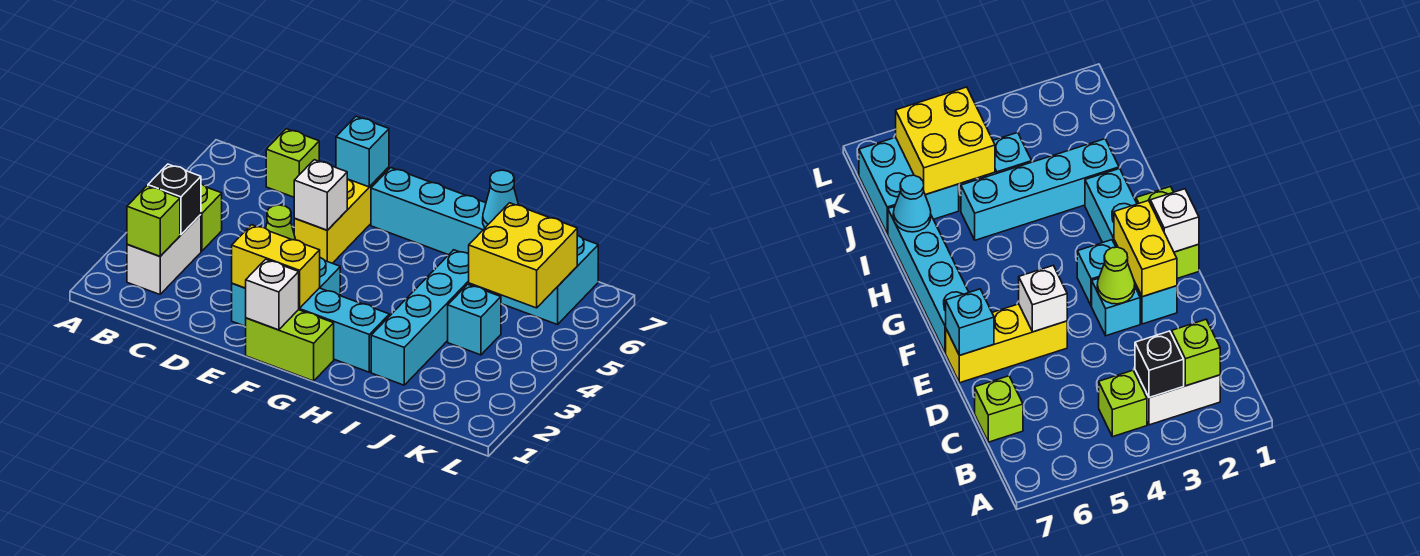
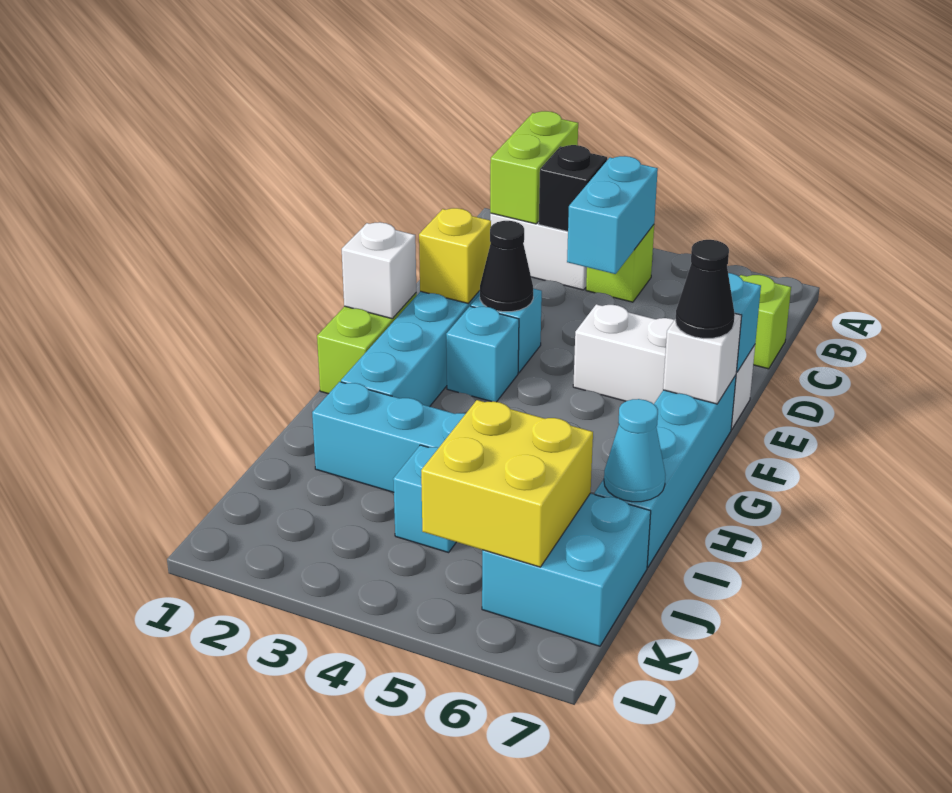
lime brick B2 level 2 -> lime brick A2:B2 level 2
none -> cyan brick B4:C4 level 2
yellow brick E2:F2 level 2 -> yellow brick E2 level 2
lime cone E3 level 2 -> black cone E3 level 2
yellow brick E5:E7 level 1 -> white brick E5:E7 level 1
white brick E5 level 2 -> white brick F7 level 2
none -> black cone F7 level 3

